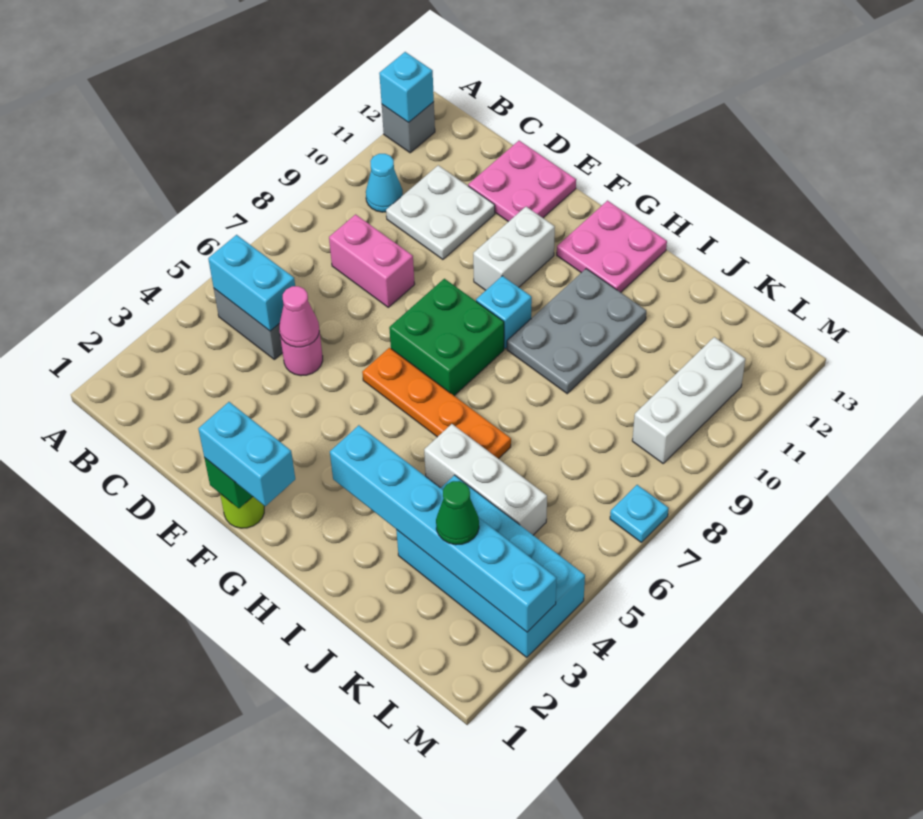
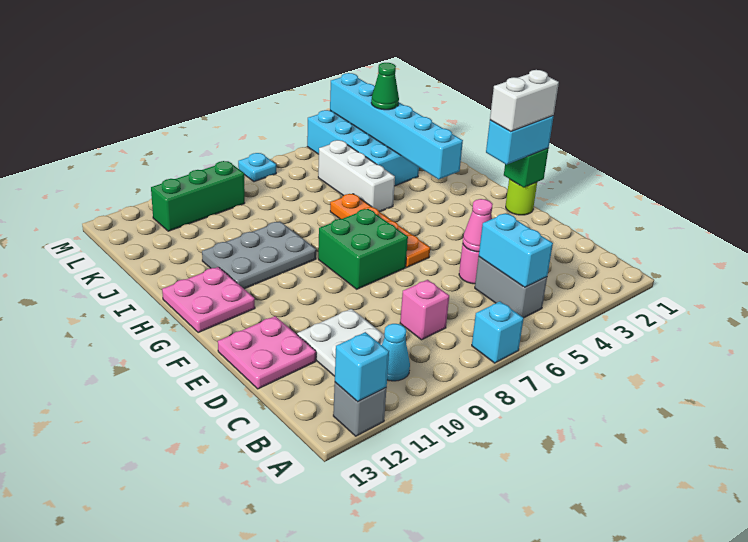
pink brick C8:D8 level 1 -> pink brick C8 level 1
cyan brick F1:G1 level 3 -> cyan brick F1:F2 level 3
white brick F10:F11 level 1 -> white brick F1:F2 level 4
cyan brick G9 level 1 -> cyan brick A7 level 1
white brick L9:L11 level 1 -> green brick L9:L11 level 1

